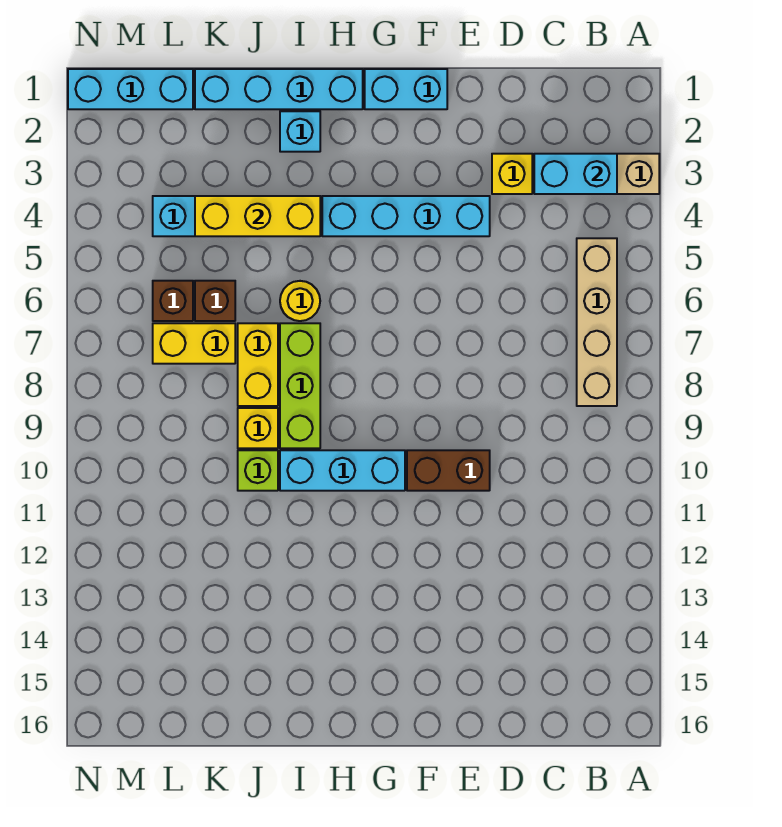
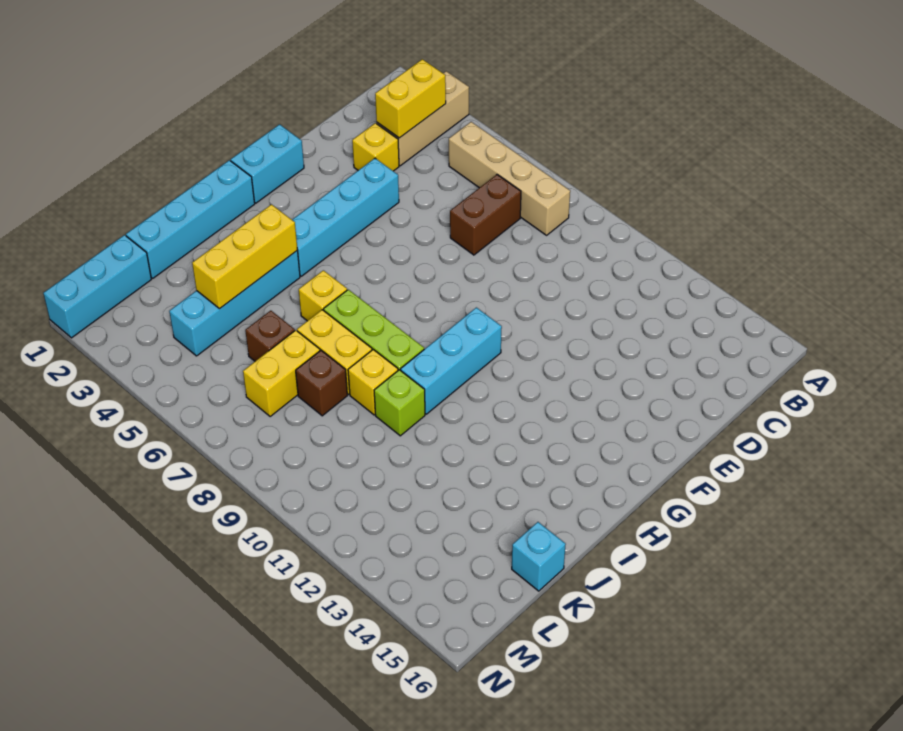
cyan brick B3:C3 level 2 -> yellow brick B3:C3 level 2
brown brick E10:F10 level 1 -> brown brick C7:D7 level 1
cyan brick I2 level 1 -> cyan brick K16 level 1
yellow round brick I6 level 1 -> yellow brick I6 level 1
brown brick L6 level 1 -> brown brick K8 level 1

